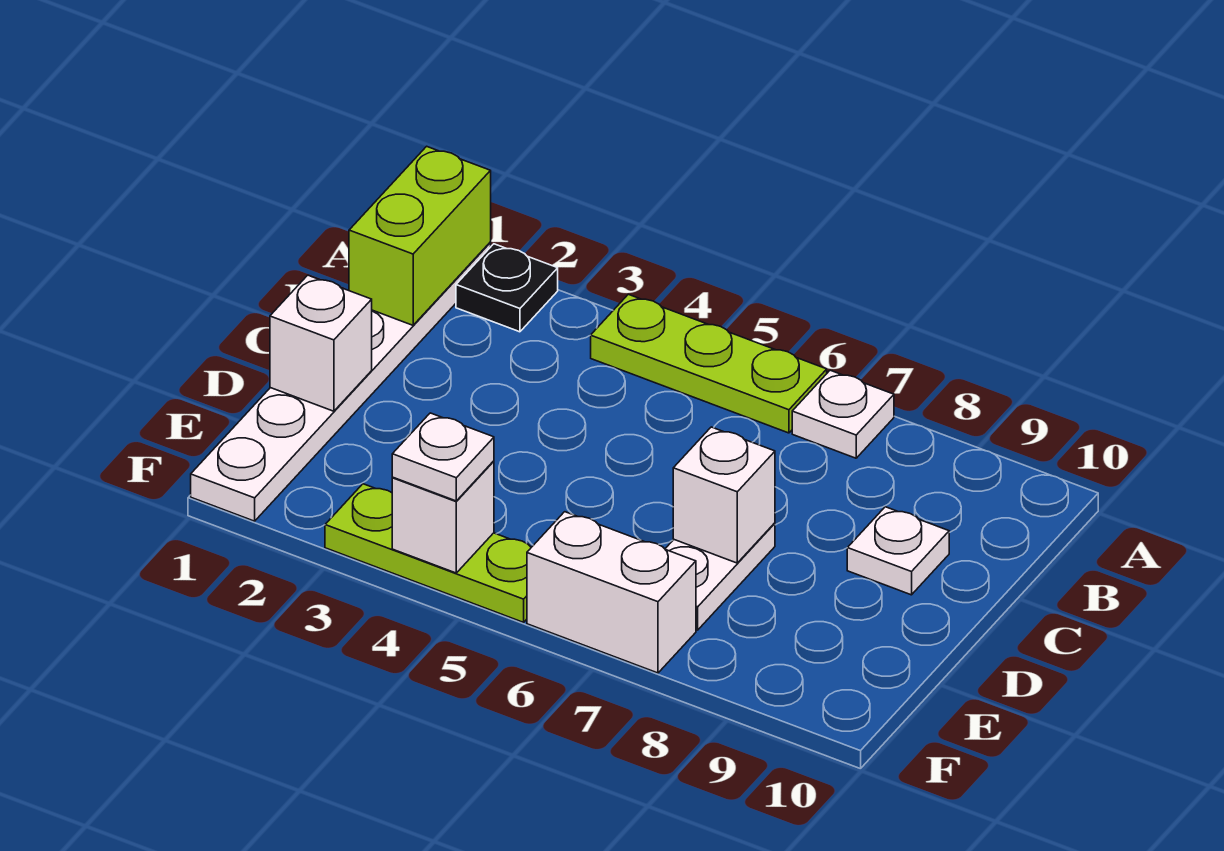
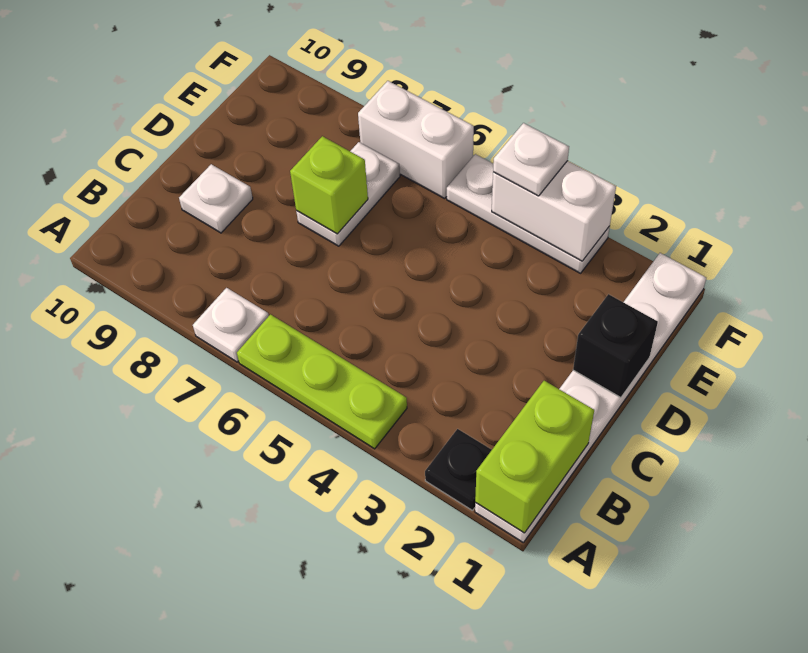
white brick D1 level 2 -> black brick D1 level 2
white brick D7 level 2 -> lime brick D7 level 2
lime plate F3:F5 level 1 -> white plate F3:F5 level 1
white brick F4 level 2 -> white brick F3:F4 level 2

